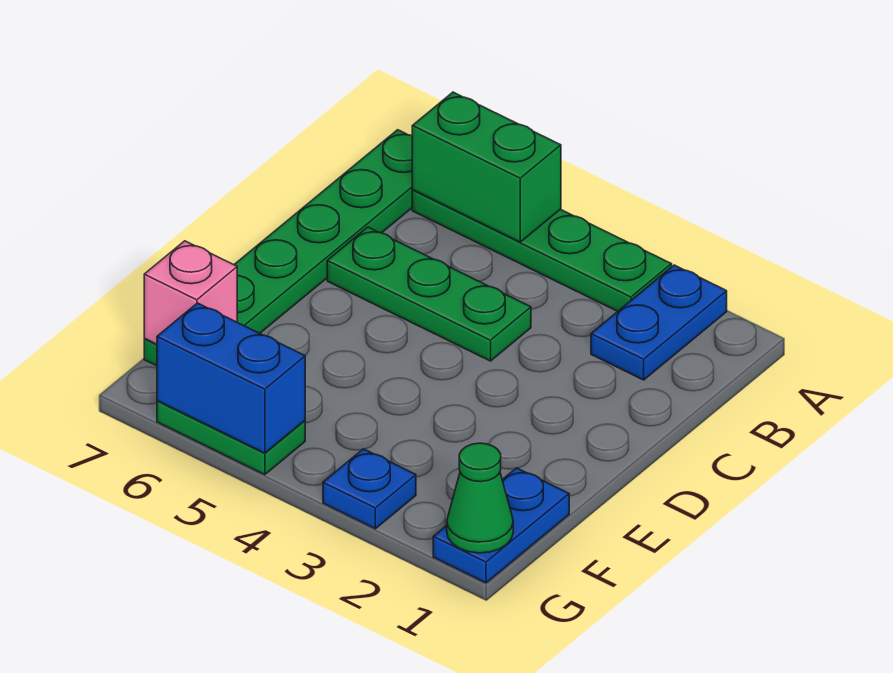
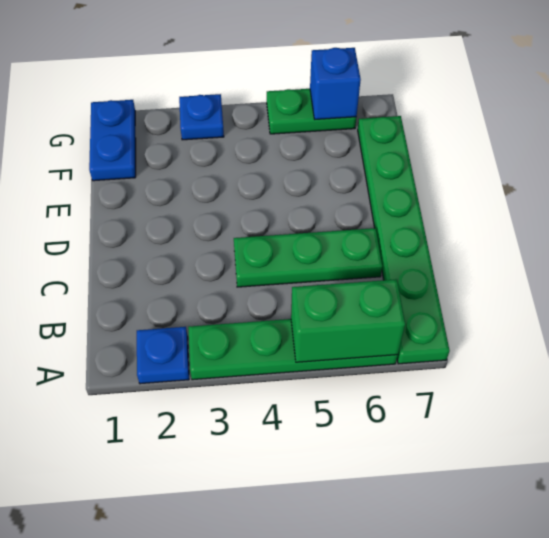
blue plate A2:B2 level 1 -> blue plate A2 level 1
pink brick F7 level 2 -> none
green cone G1 level 2 -> none
blue brick G5:G6 level 2 -> blue brick G6 level 2

